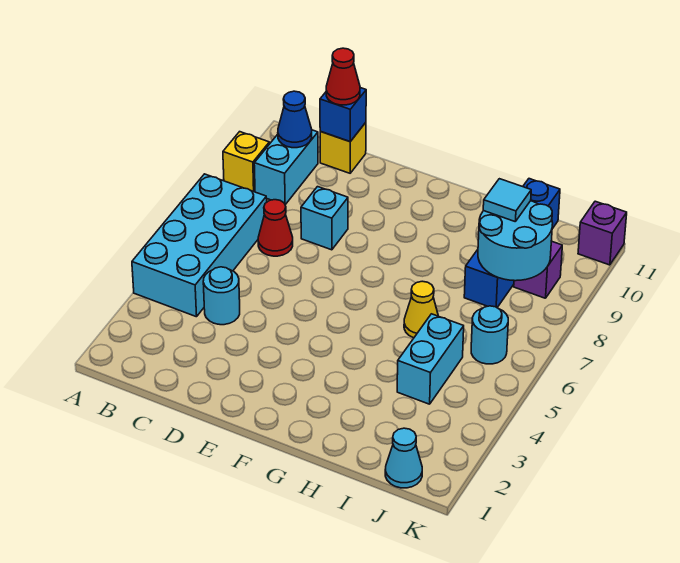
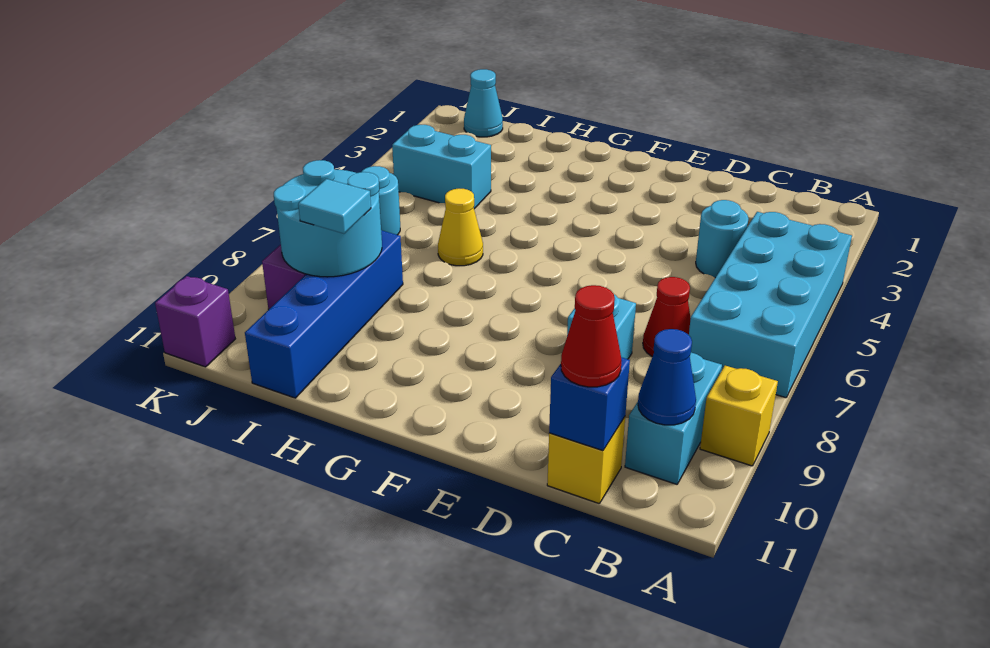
cyan brick I4:I5 level 1 -> cyan brick I4:J4 level 1

